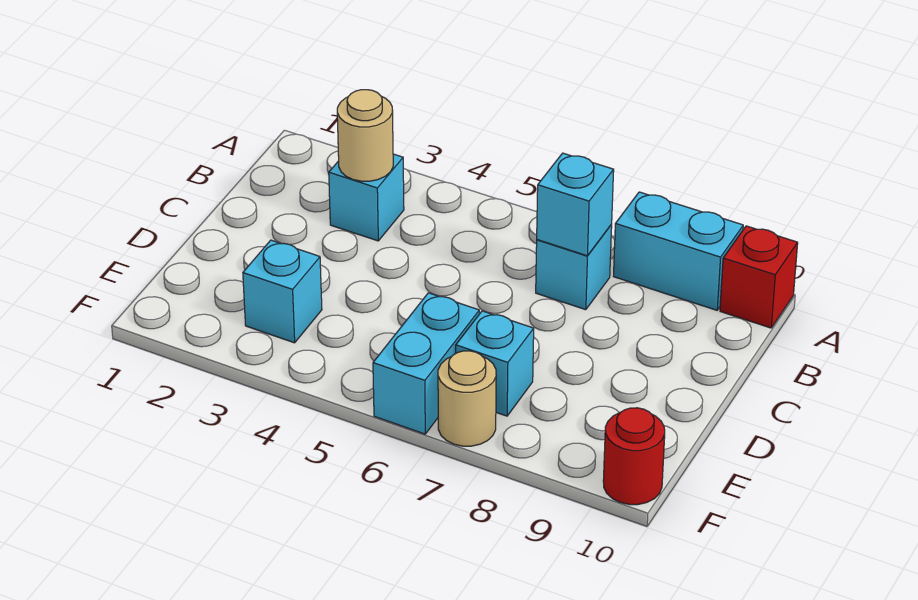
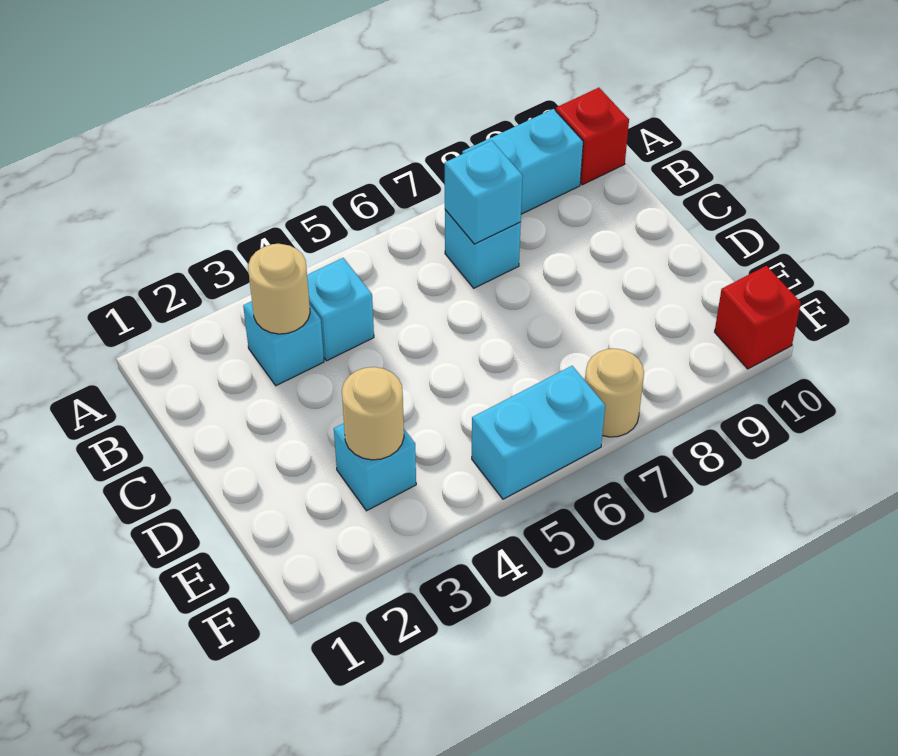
none -> tan round brick E3 level 2
cyan brick E6:F6 level 1 -> cyan brick F5:F6 level 1
cyan brick E7 level 1 -> cyan brick B4 level 1
red round brick F10 level 1 -> red brick F10 level 1

